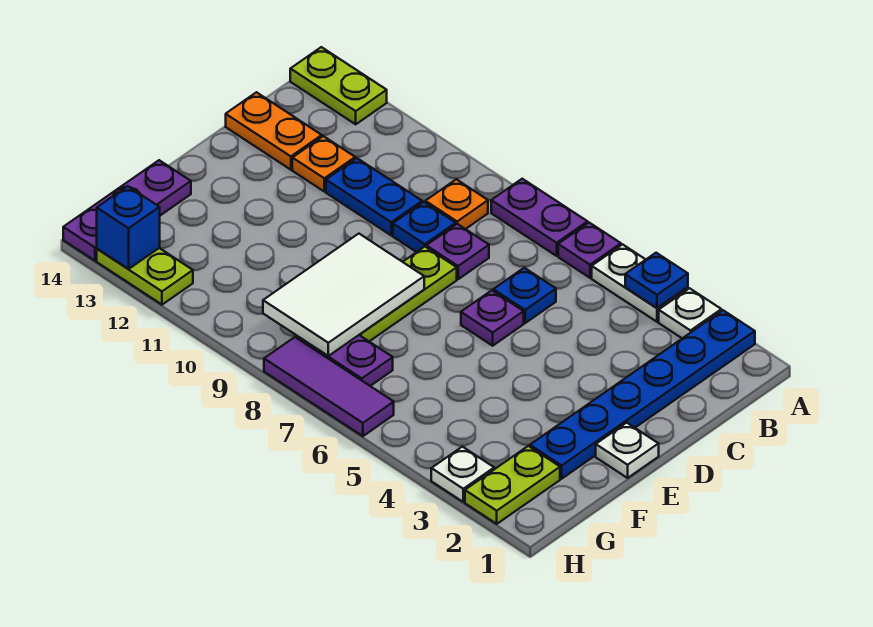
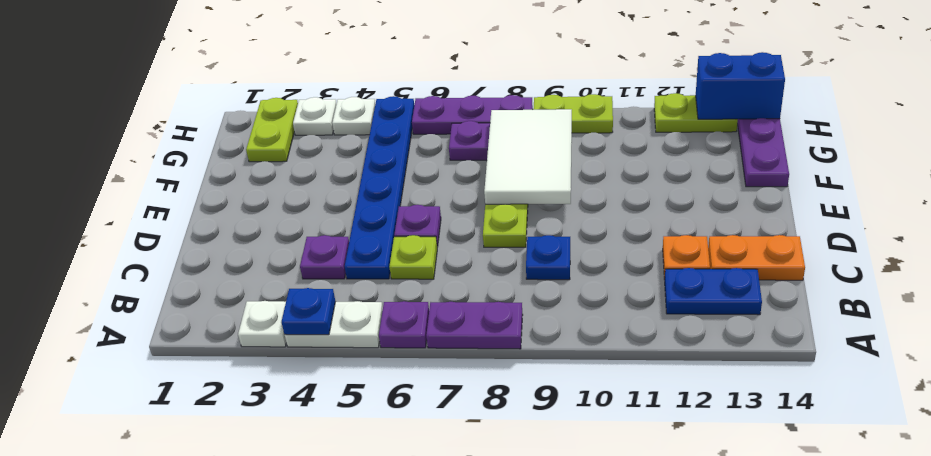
blue plate A2:F2 level 1 -> blue plate C5:H5 level 1
lime plate A13:A14 level 1 -> lime plate H9:H10 level 1
orange plate B9 level 1 -> none
blue plate C6 level 1 -> lime plate C6 level 1
purple plate C8 level 1 -> purple plate C4 level 1
blue plate C10:C11 level 1 -> blue plate B12:B13 level 1
white plate E1 level 1 -> white plate H4 level 1
purple tile H6:H8 level 1 -> purple plate H6:H8 level 1
blue brick H13 level 2 -> blue brick H13:H14 level 2

